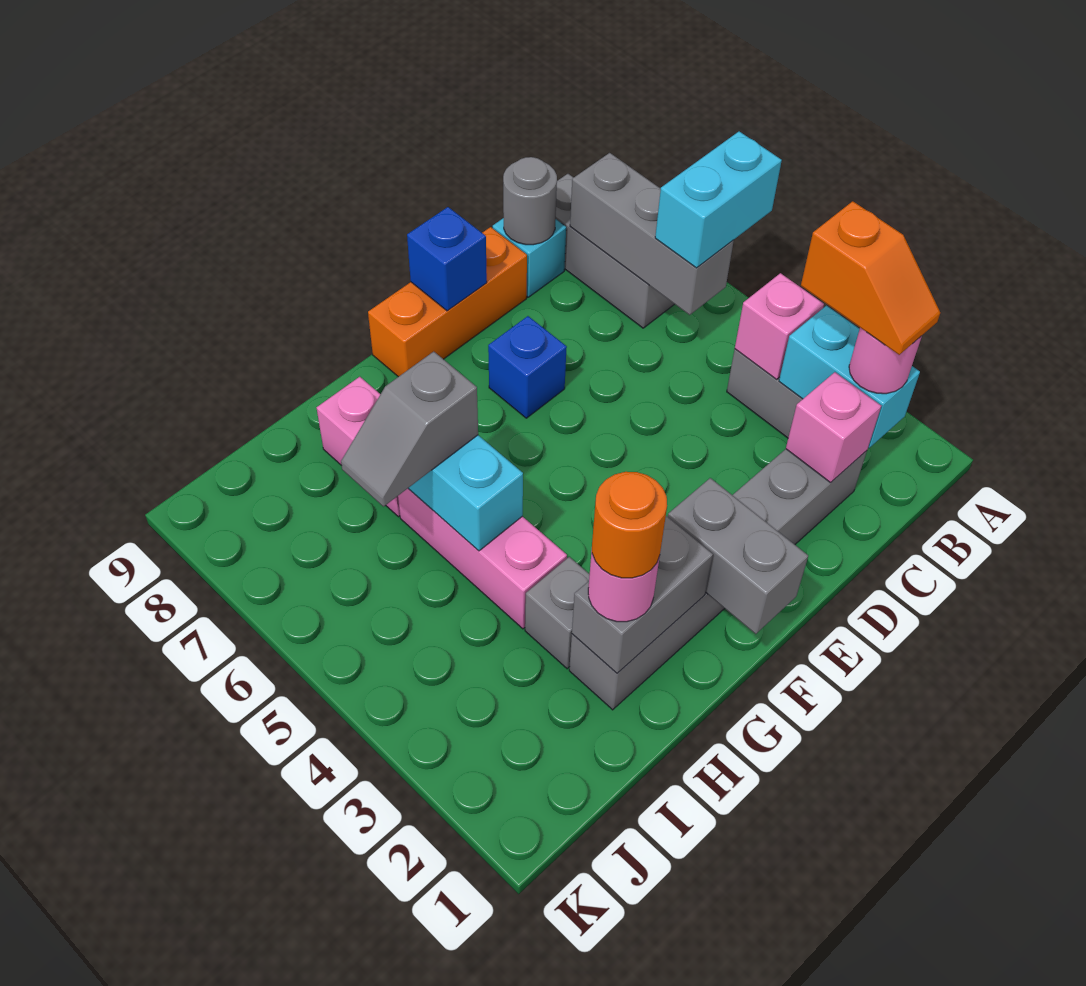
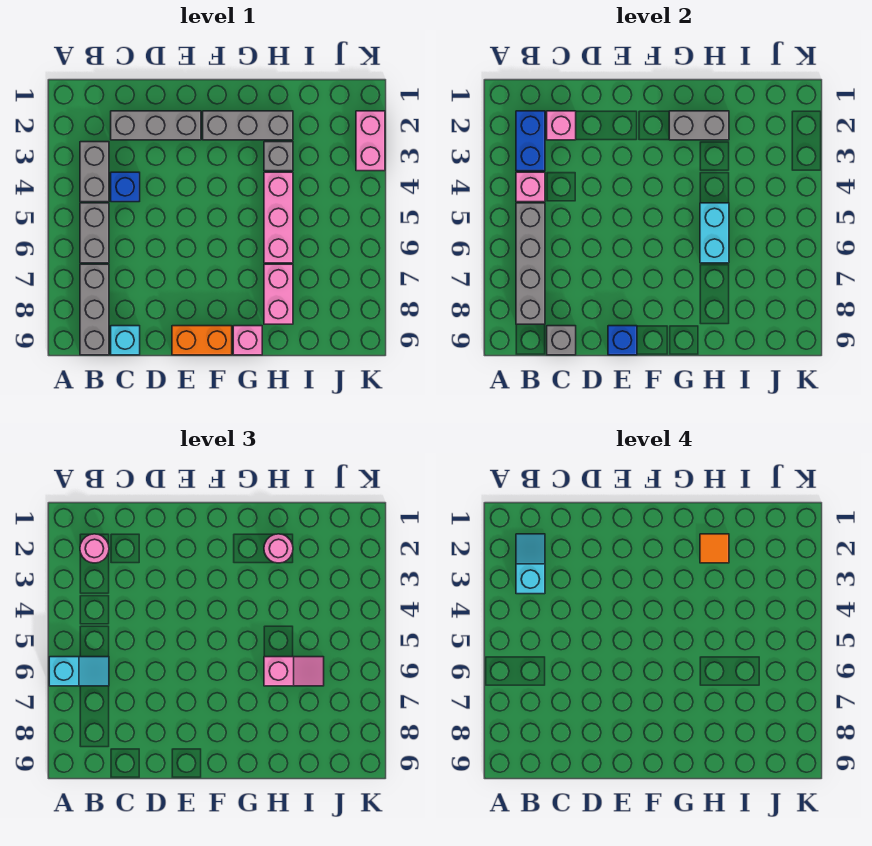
cyan brick A6:B6 level 3 -> cyan slope A6:B6 level 3 top A
cyan brick B2:B3 level 2 -> blue brick B2:B3 level 2
orange slope B2:B3 level 4 top 3 -> cyan slope B2:B3 level 4 top 3
grey brick B6:B8 level 2 -> grey brick B5:B8 level 2
grey round brick C9 level 2 -> grey brick C9 level 2
orange brick D9:F9 level 1 -> orange brick E9:F9 level 1
blue brick E7 level 1 -> blue brick C4 level 1
grey brick F1:F2 level 2 -> grey brick B5:B6 level 1
none -> pink brick G9 level 1
orange round brick H2 level 4 -> orange tile H2 level 4
grey slope H6:I6 level 3 top H -> pink slope H6:I6 level 3 top H
none -> pink brick K2:K3 level 1

